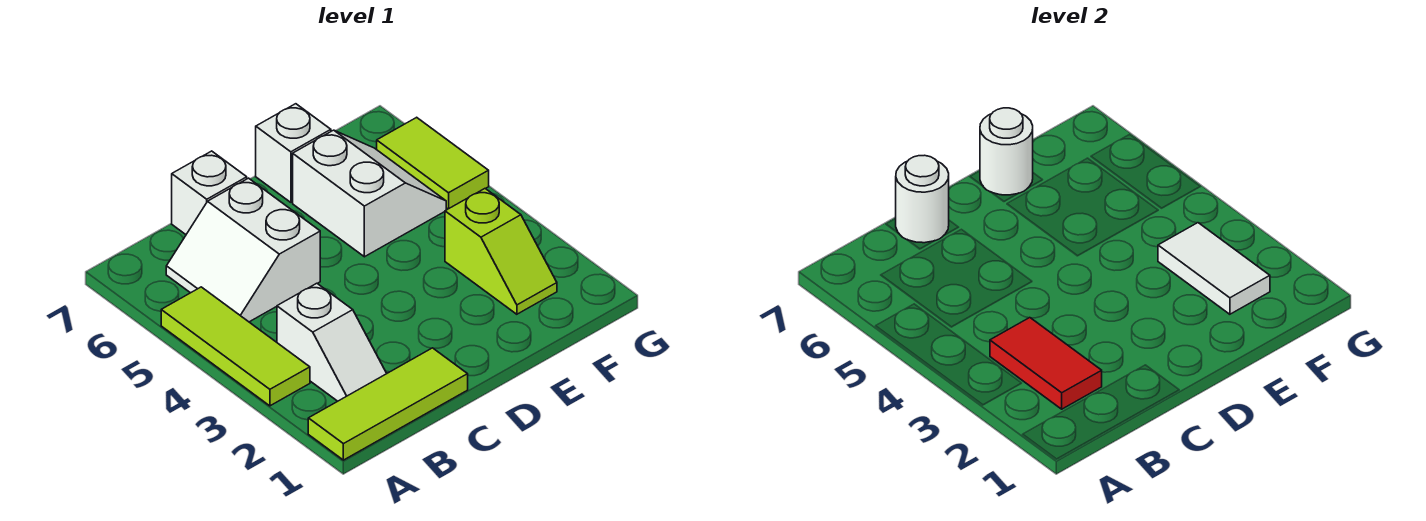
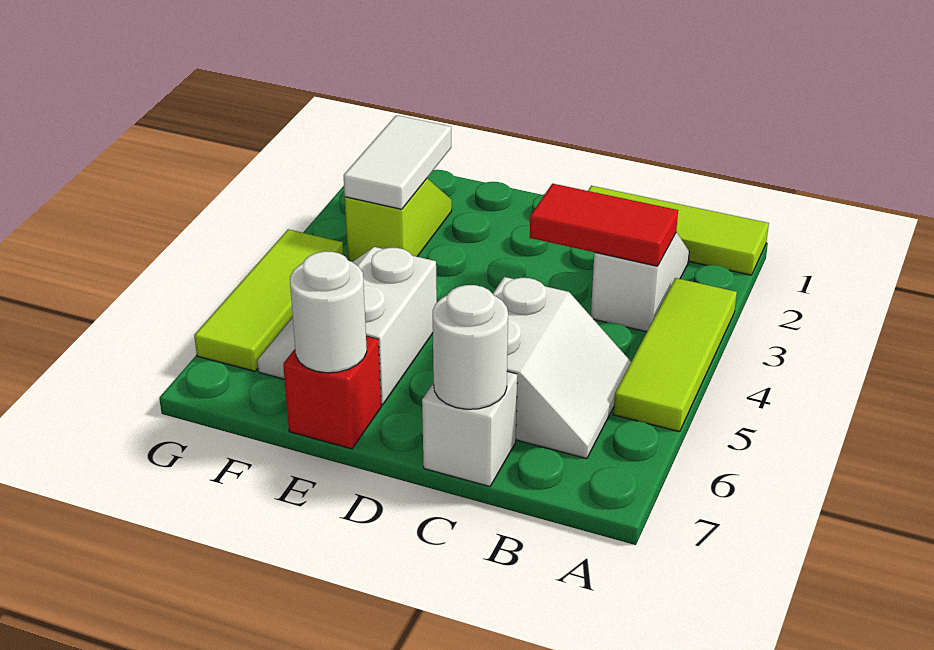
red tile B2:B3 level 2 -> red tile B3:C3 level 2
white brick E7 level 1 -> red brick E7 level 1
lime tile G5:G6 level 1 -> lime tile G4:G6 level 1

